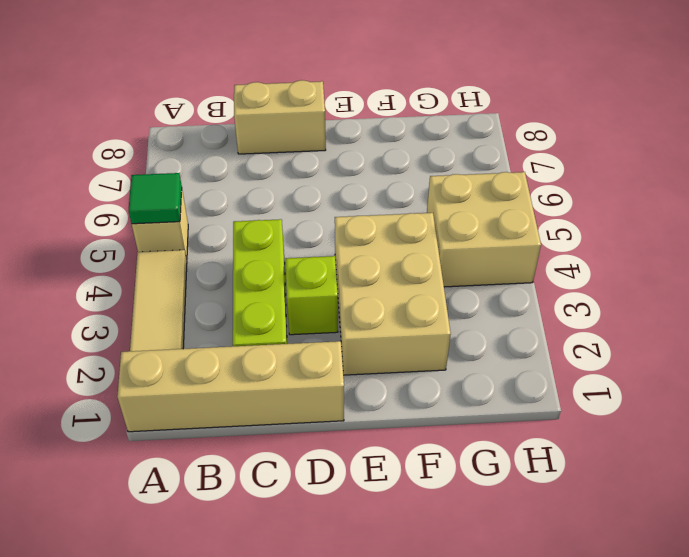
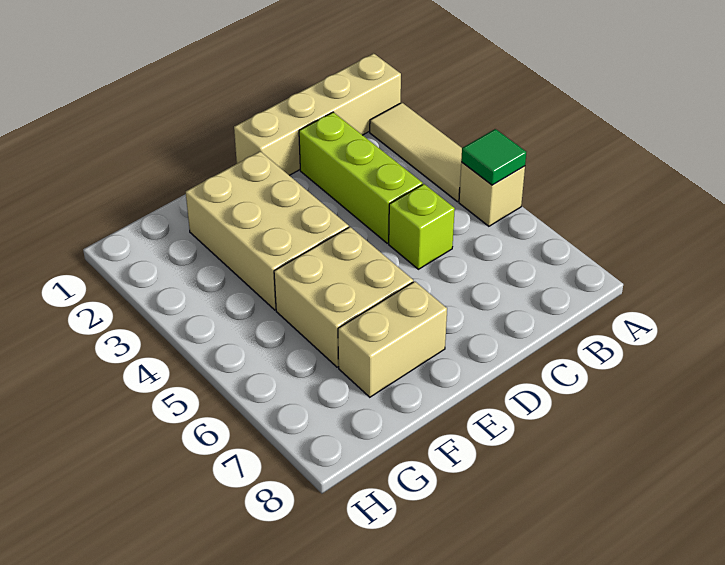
tan brick C8:D8 level 1 -> tan brick E7:F7 level 1
lime brick D3 level 1 -> lime brick C5 level 1
tan brick G4:H5 level 1 -> tan brick E5:F6 level 1

